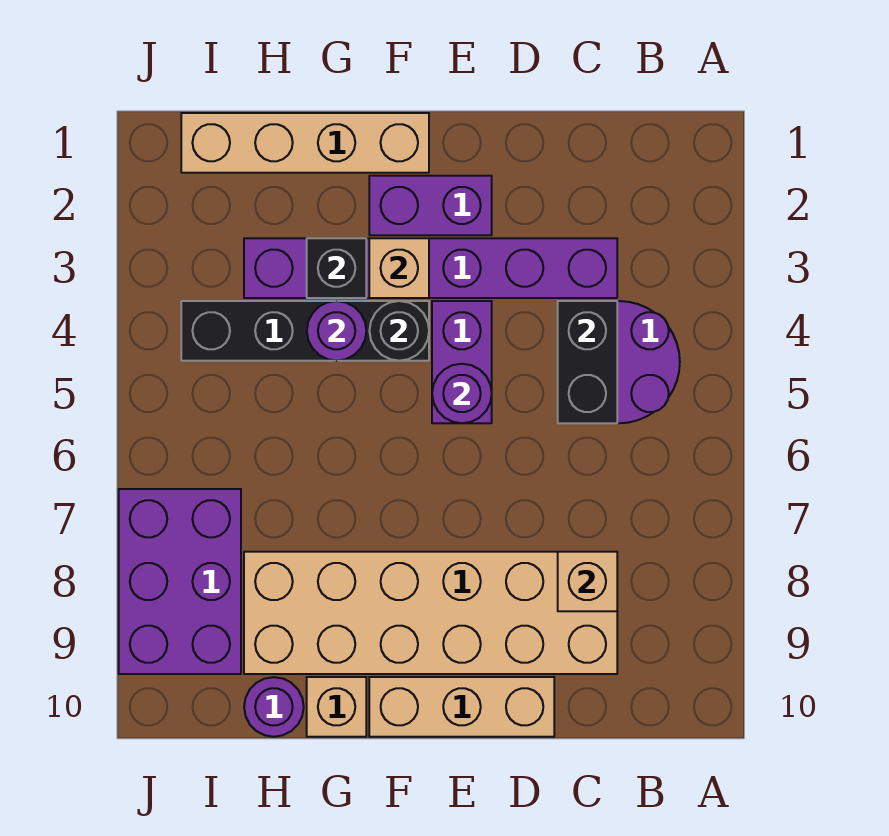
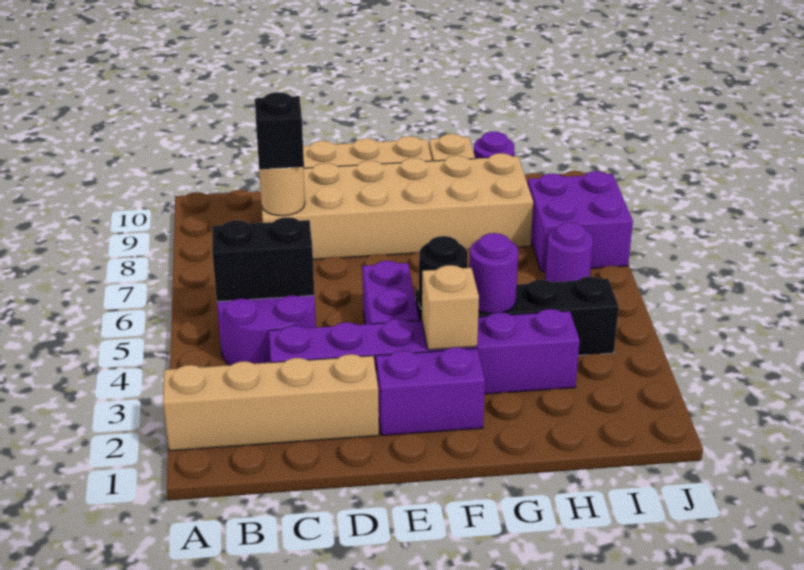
black brick C4:C5 level 2 -> black brick B5:C5 level 2
tan brick C8 level 2 -> tan round brick C8 level 2
purple round brick E5 level 2 -> purple round brick I6 level 1
tan brick F1:I1 level 1 -> tan brick A2:D2 level 1
black brick G3 level 2 -> black brick C8 level 3
purple brick I7:J9 level 1 -> purple brick I7:J8 level 1

